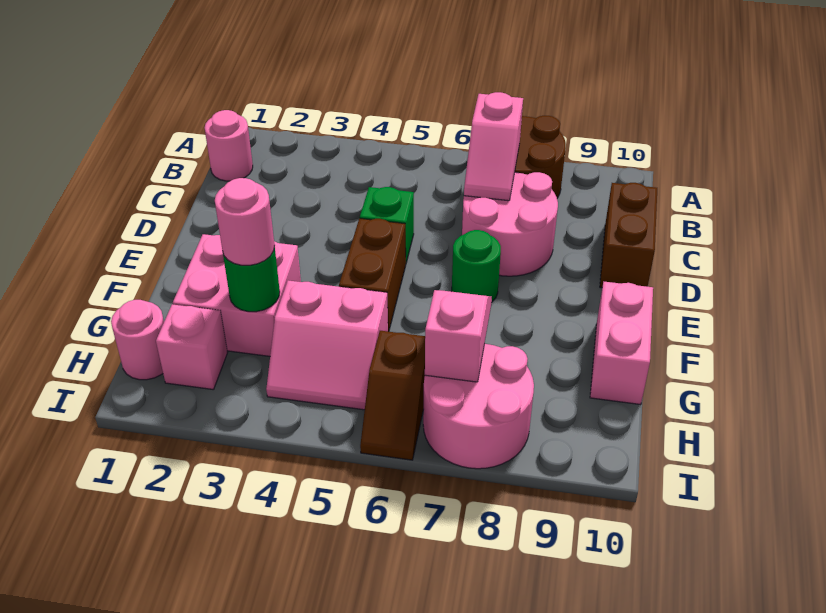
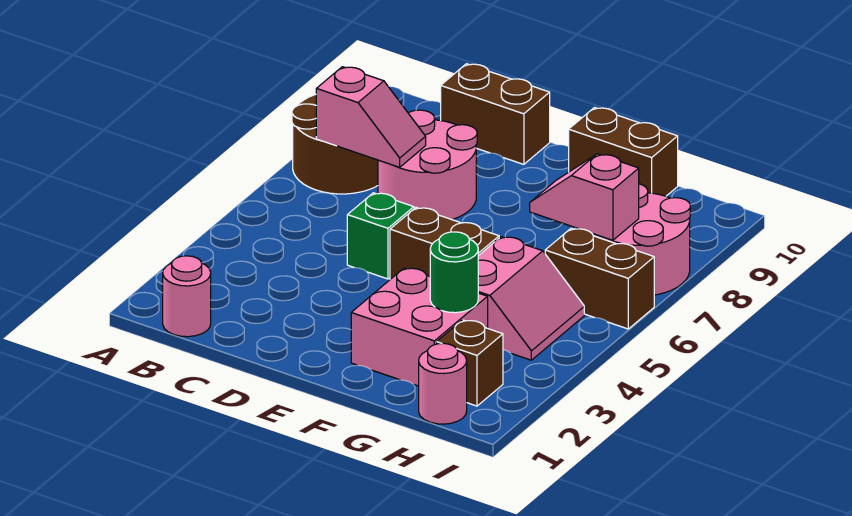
green round brick E7 level 1 -> none
pink brick F10:G10 level 1 -> brown brick F10:G10 level 1
pink round brick G3 level 3 -> none
pink brick H2 level 1 -> brown brick H2 level 1
brown slope H6:I6 level 1 top H -> brown brick H6:I6 level 1

